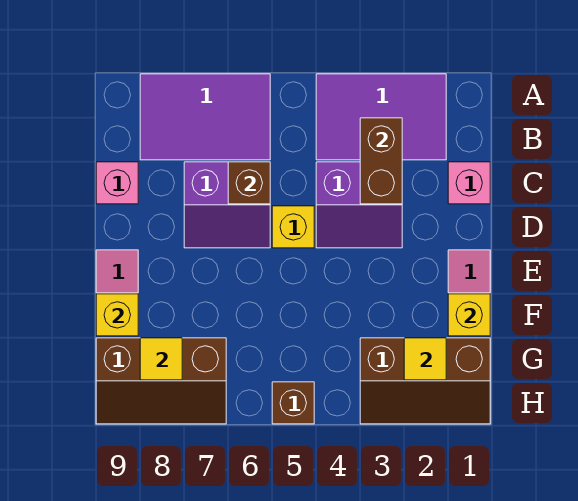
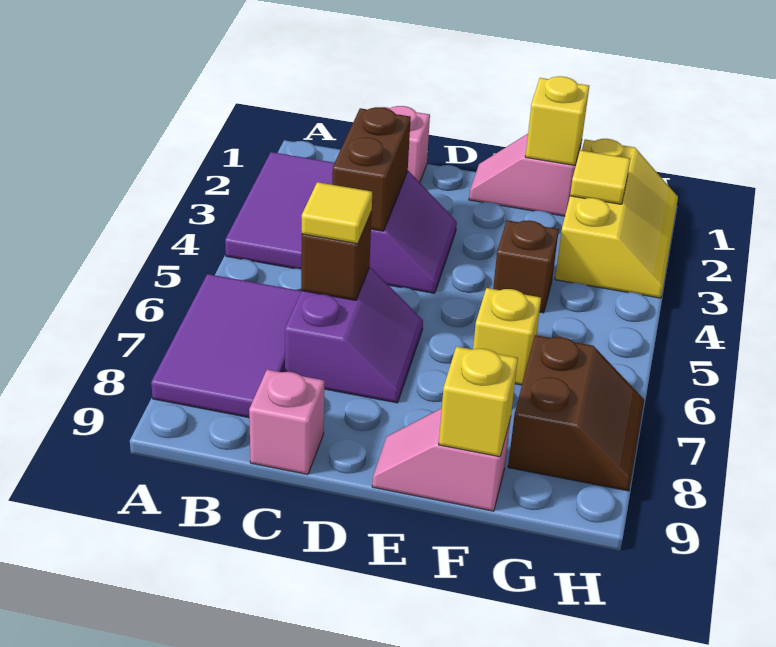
brown brick B3:C3 level 2 -> brown brick C3:C4 level 2
yellow brick D5 level 1 -> yellow brick F6 level 1
brown slope G1:H3 level 1 top G -> yellow slope G1:H3 level 1 top G
brown slope G7:H9 level 1 top G -> brown slope G7:H8 level 1 top G
yellow tile G8 level 2 -> yellow tile C6 level 3
brown brick H5 level 1 -> brown brick F4 level 1

